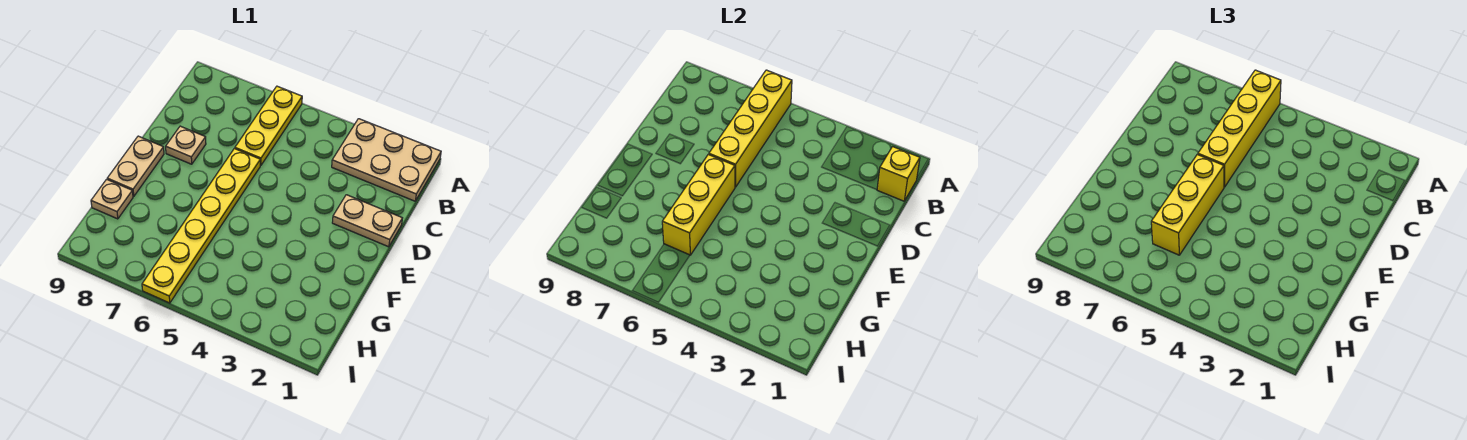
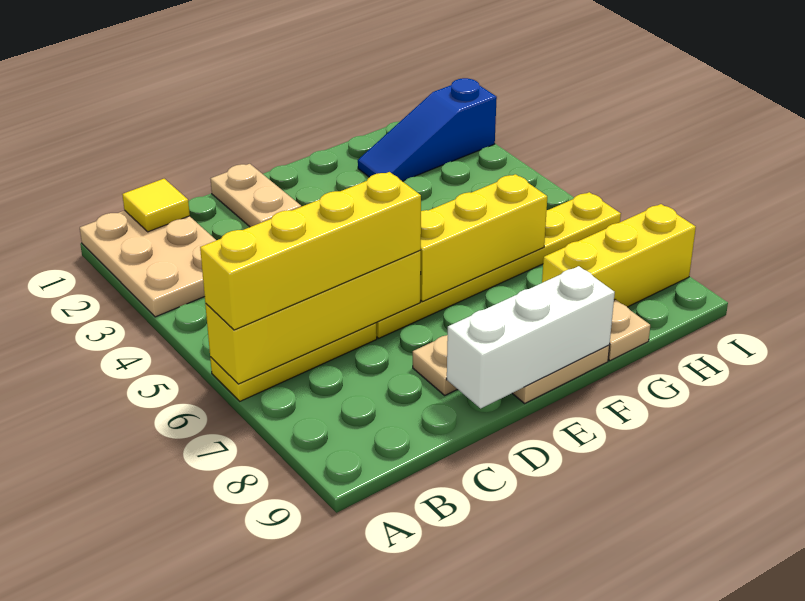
yellow brick B1 level 2 -> yellow tile B1 level 2
none -> white brick D9:F9 level 2
yellow brick E6:G6 level 3 -> yellow brick G8:I8 level 1
none -> blue slope G2:I2 level 1 top I

